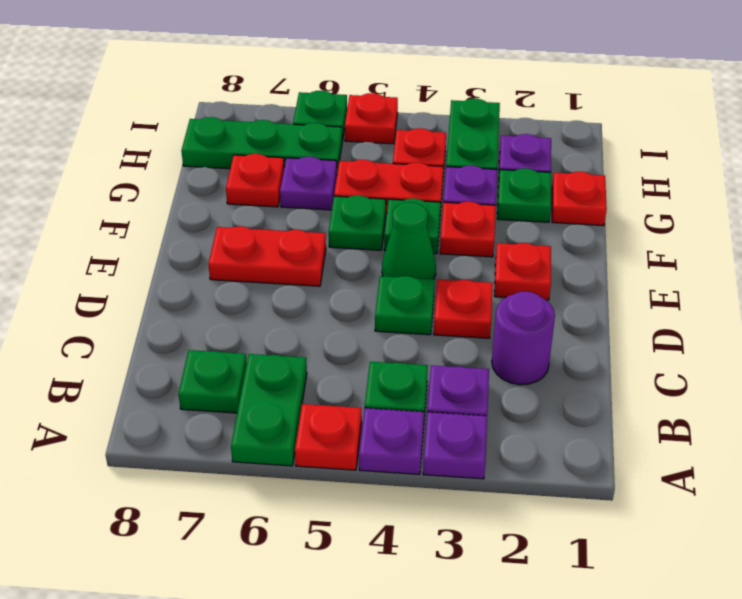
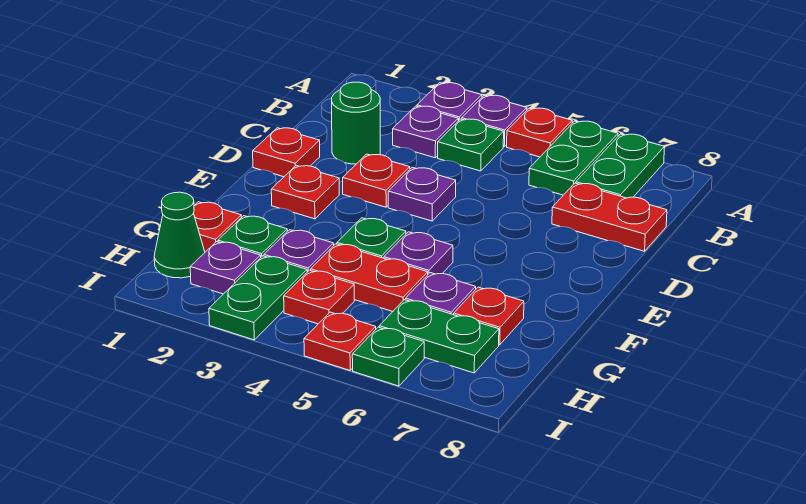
green plate B7 level 1 -> green plate A7:B7 level 1
purple round brick C2 level 1 -> green round brick C2 level 1
green plate D4 level 1 -> purple plate D4 level 1
green cone E4 level 1 -> green cone H1 level 1
red plate E6:E7 level 1 -> red plate C7:C8 level 1
red plate F3 level 1 -> red plate D1 level 1
green plate F5 level 1 -> purple plate F5 level 1
green plate H6:H8 level 1 -> green plate H6:H7 level 1

